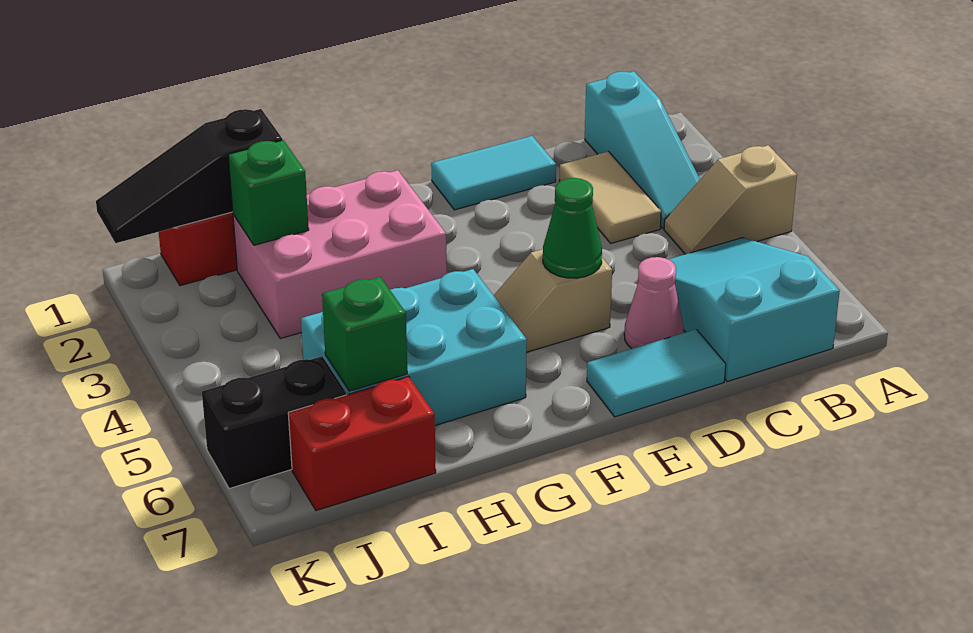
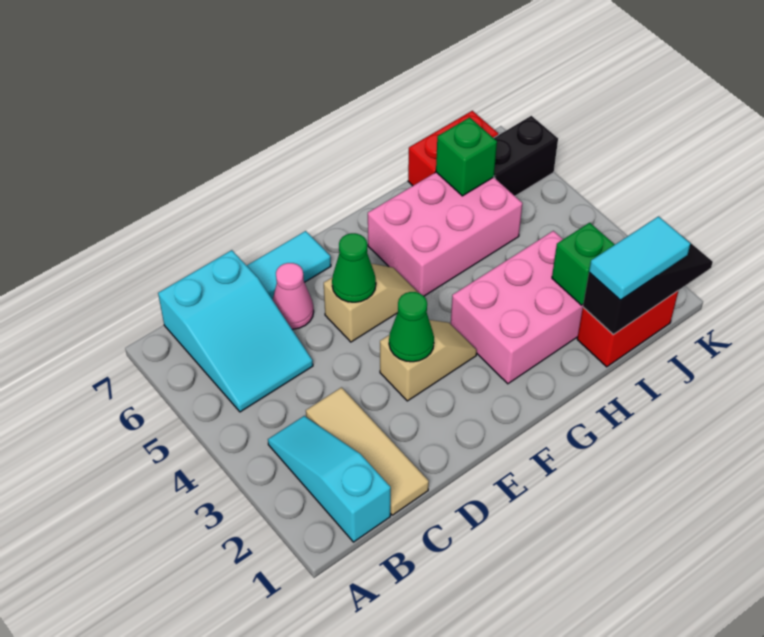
tan slope A4:B4 level 1 top A -> tan slope E3:F3 level 1 top E
tan tile C2:C3 level 1 -> tan tile C1:C3 level 1
cyan tile D1:E1 level 1 -> cyan tile I1:J1 level 3
none -> green cone E3 level 2
cyan brick G5:I6 level 1 -> pink brick G5:I6 level 1

